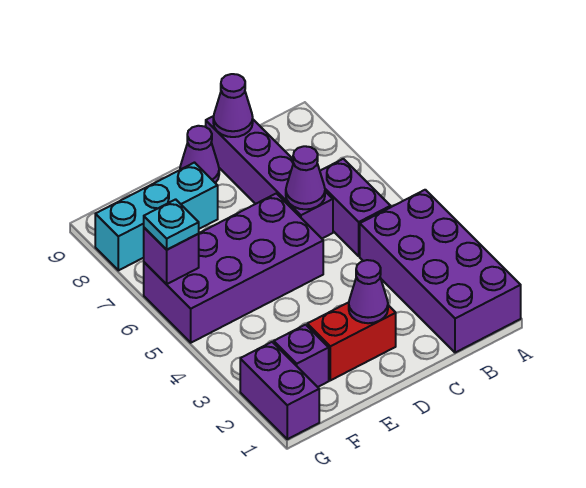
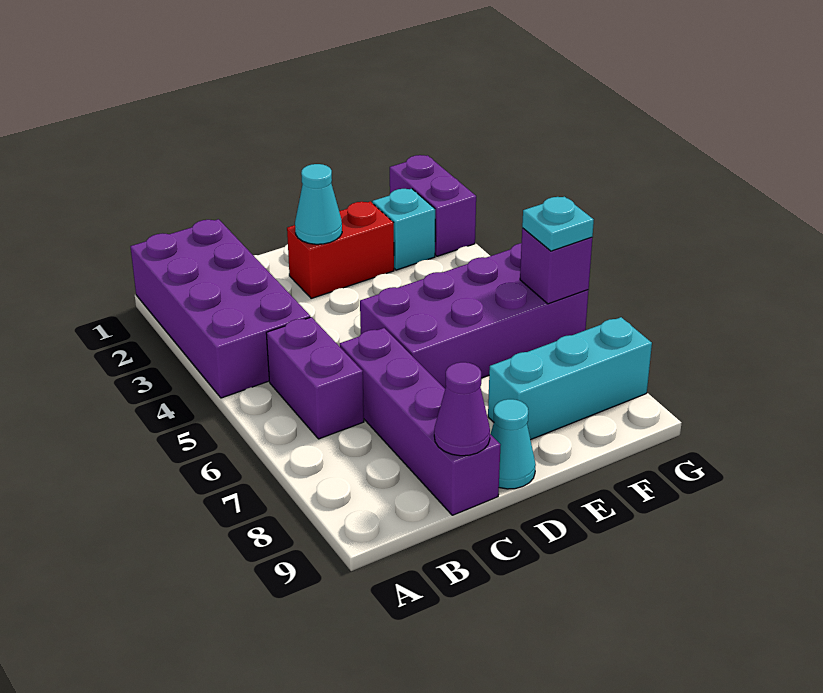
purple cone C6 level 2 -> none
purple cone D2 level 2 -> cyan cone D2 level 2
purple cone D9 level 1 -> cyan cone D9 level 1
purple brick F2 level 1 -> cyan brick F2 level 1

